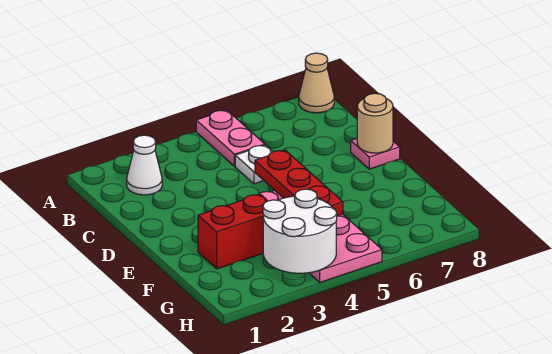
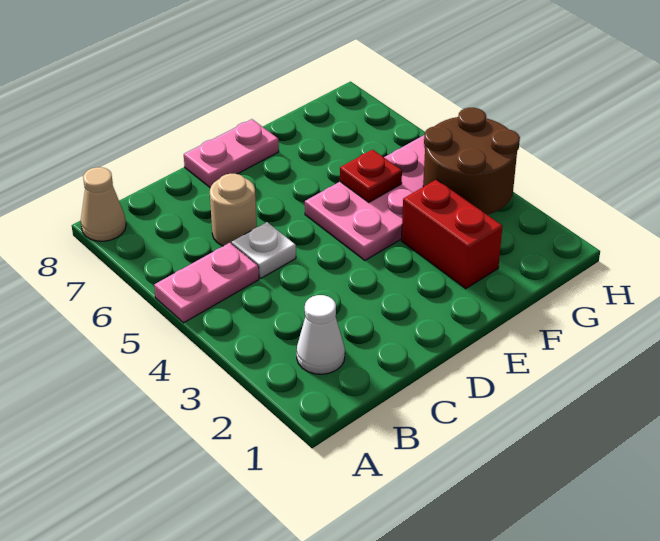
red plate D5:F5 level 2 -> red plate F5 level 2
pink plate D8 level 1 -> pink plate D8:E8 level 1
tan round brick D8 level 2 -> tan round brick C6 level 1
white round brick G3:H4 level 2 -> brown round brick G3:H4 level 2

